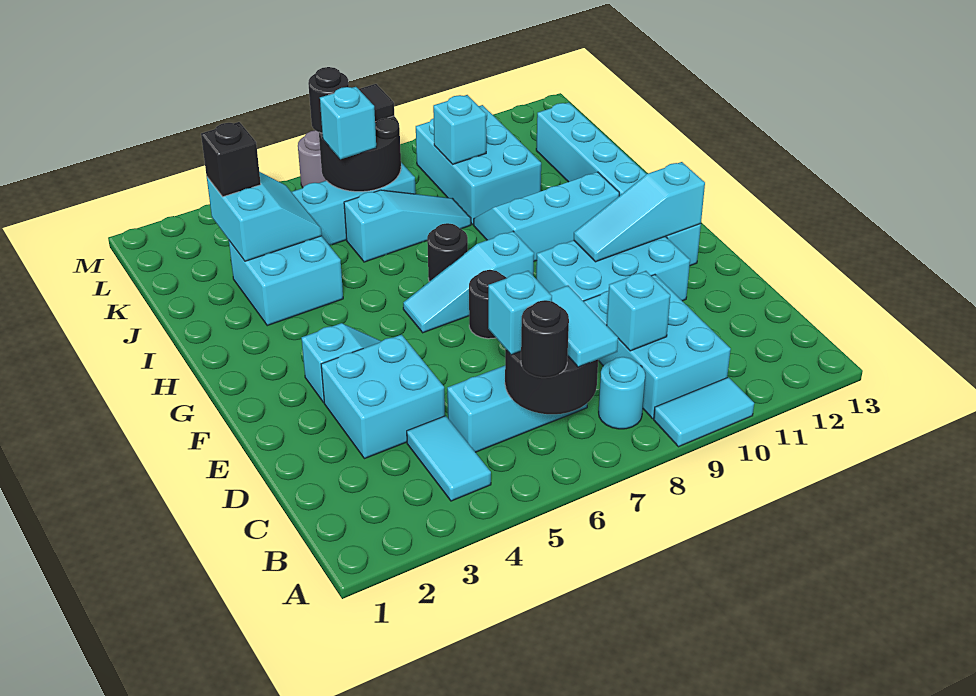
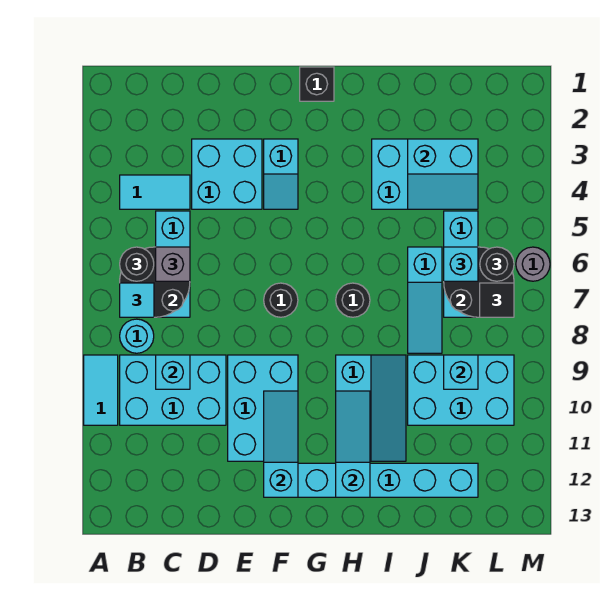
cyan tile B7:C7 level 3 -> cyan tile B7 level 3
cyan brick C6 level 3 -> grey brick C6 level 3
cyan slope G6:G8 level 1 top 8 -> cyan slope H10:H12 level 2 top 12
black brick K3 level 3 -> black brick G1 level 1

